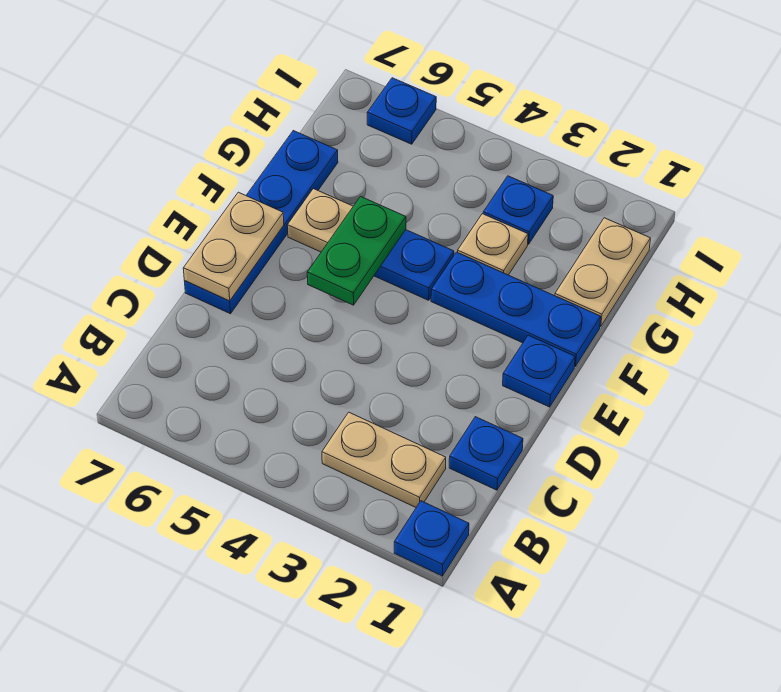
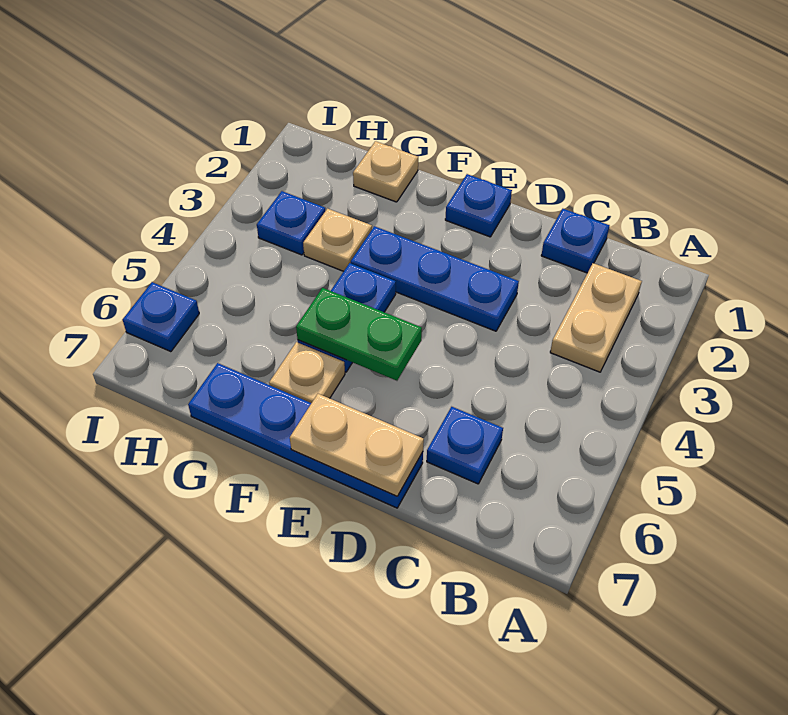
blue plate A1 level 1 -> blue plate C6 level 1
blue plate F1:F3 level 1 -> blue plate D3:F3 level 1
tan plate G1:H1 level 1 -> tan plate G1 level 1

